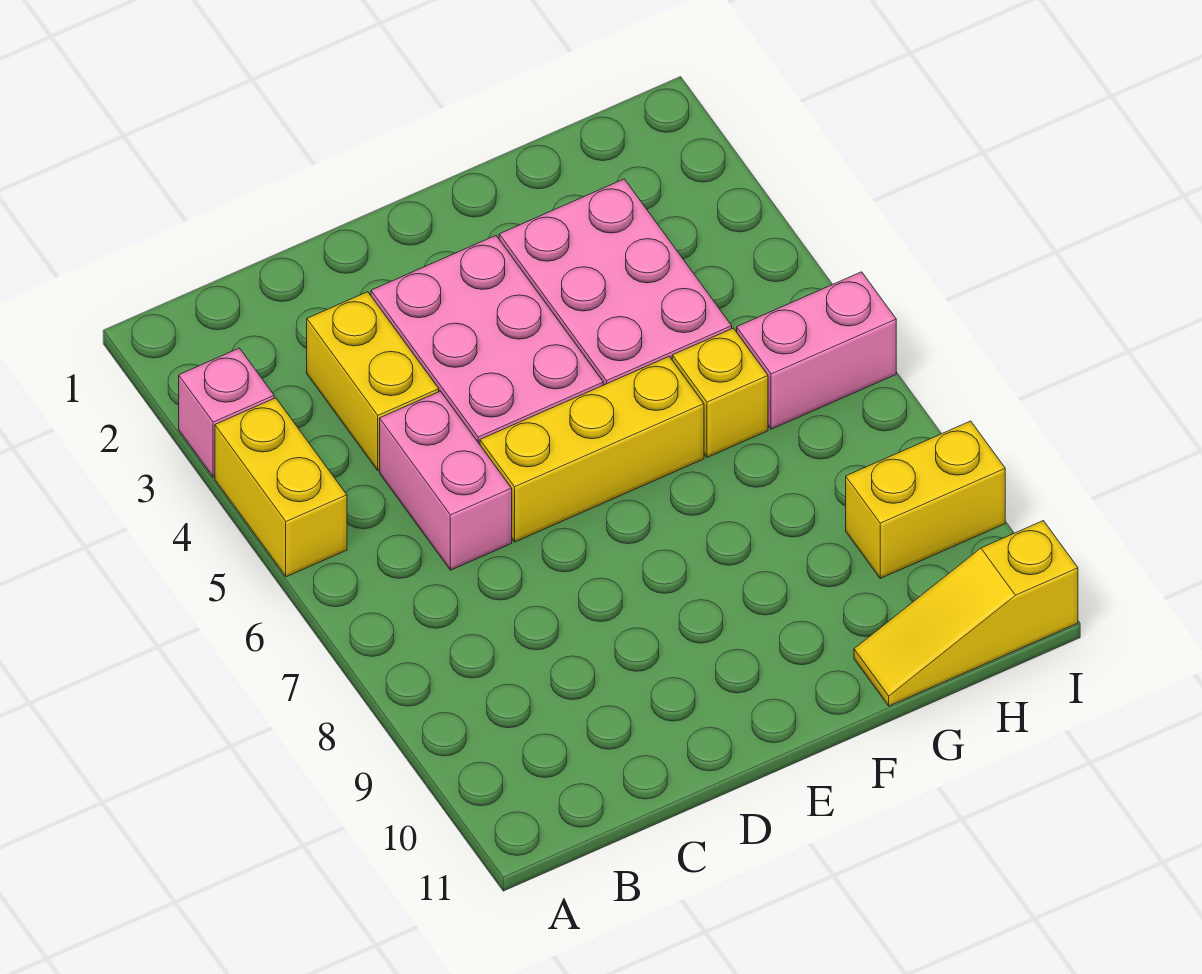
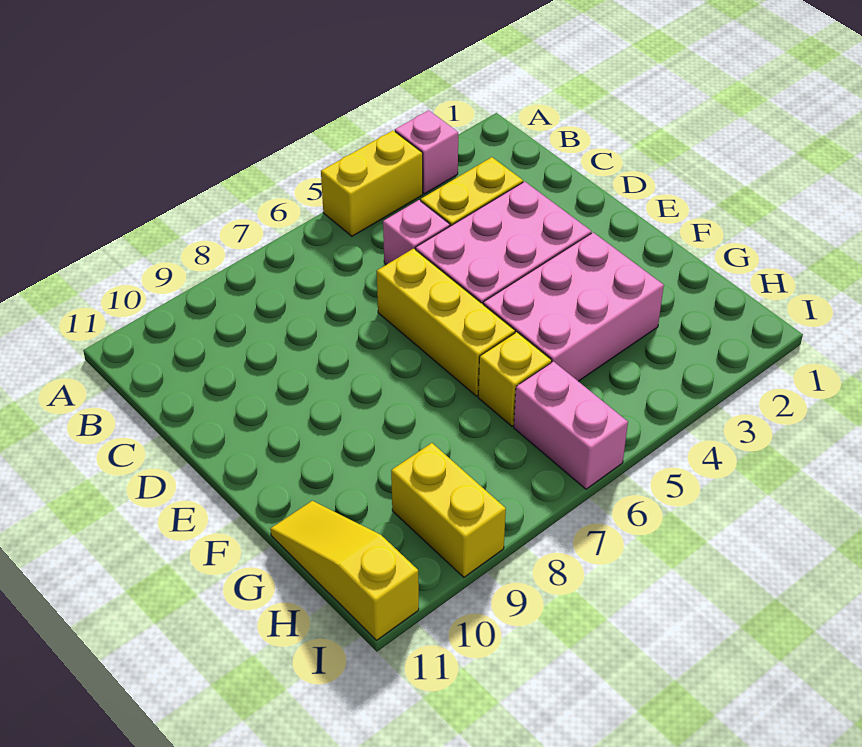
pink brick C5:C6 level 1 -> pink brick C5 level 1

